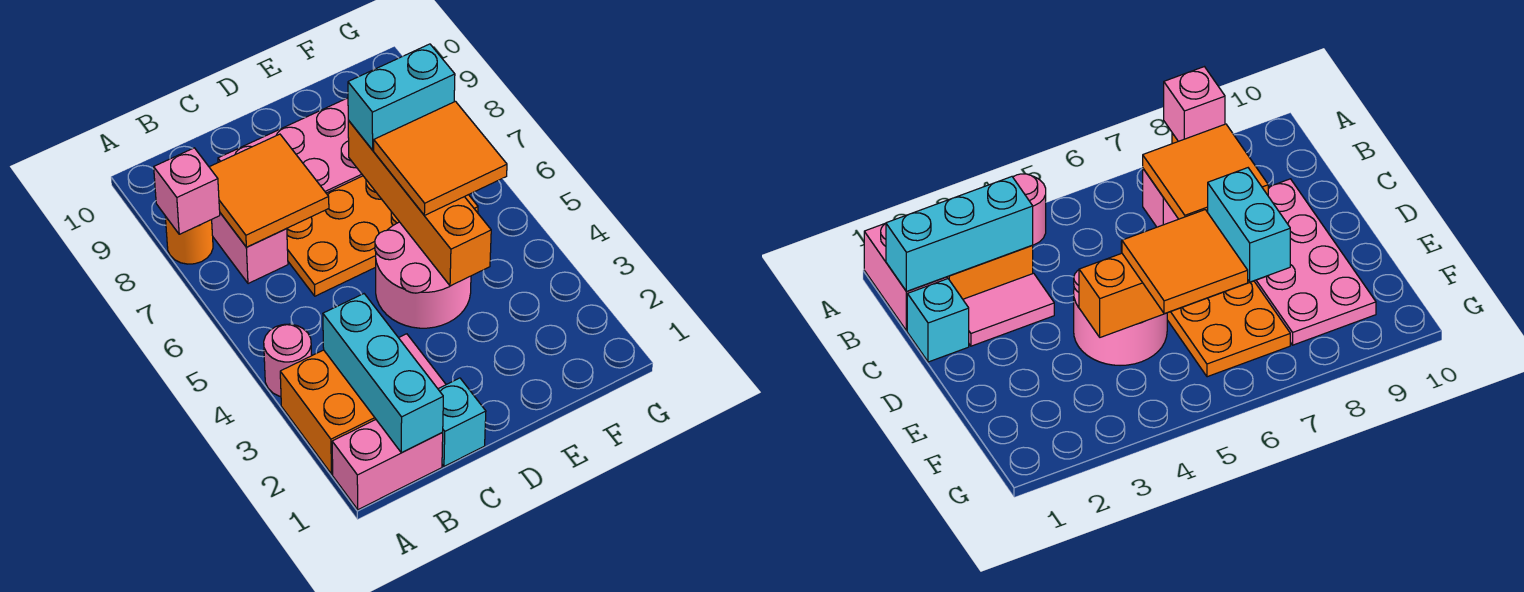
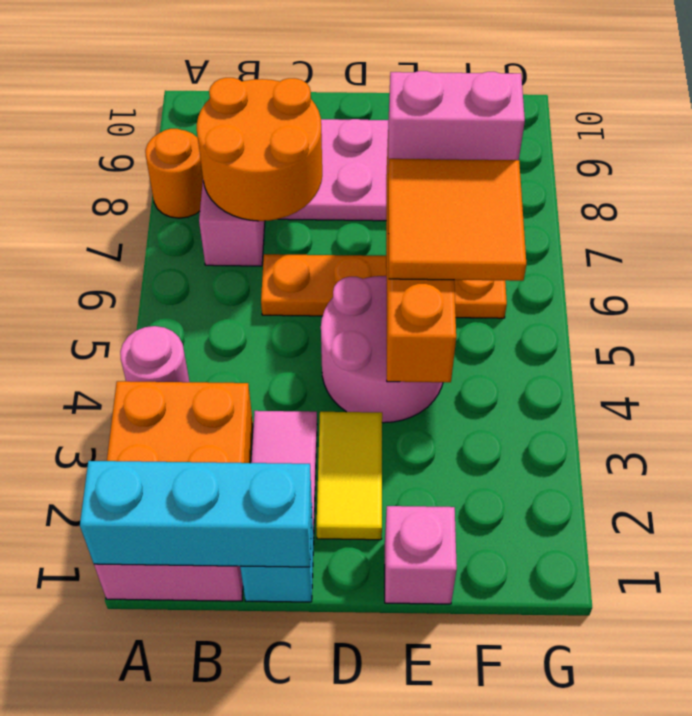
pink brick A8 level 2 -> pink brick E1 level 1
cyan brick B1:B3 level 2 -> cyan brick A1:C1 level 2
orange tile B7:C8 level 2 -> orange round brick B7:C8 level 2
orange plate C6:F7 level 1 -> orange plate C6:F6 level 1
none -> yellow tile D2:D3 level 1
cyan brick E7:F7 level 3 -> pink brick E7:F7 level 3

